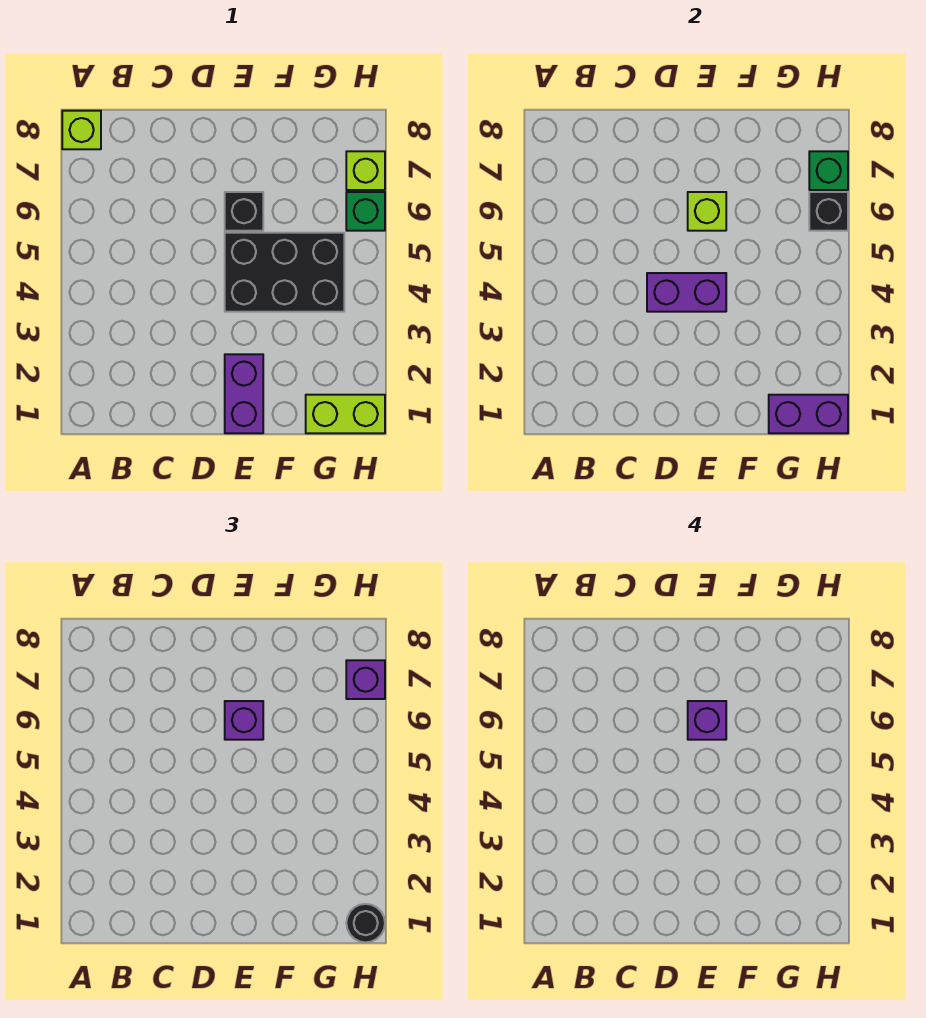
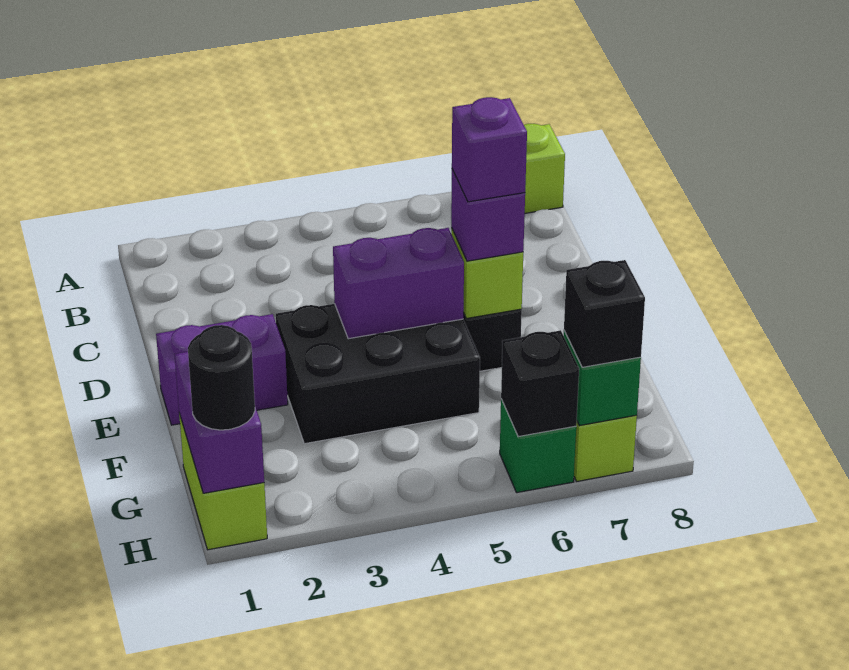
purple brick D4:E4 level 2 -> purple brick E4:E5 level 2
black brick E4:G5 level 1 -> black brick E3:F5 level 1
purple brick H7 level 3 -> black brick H7 level 3

